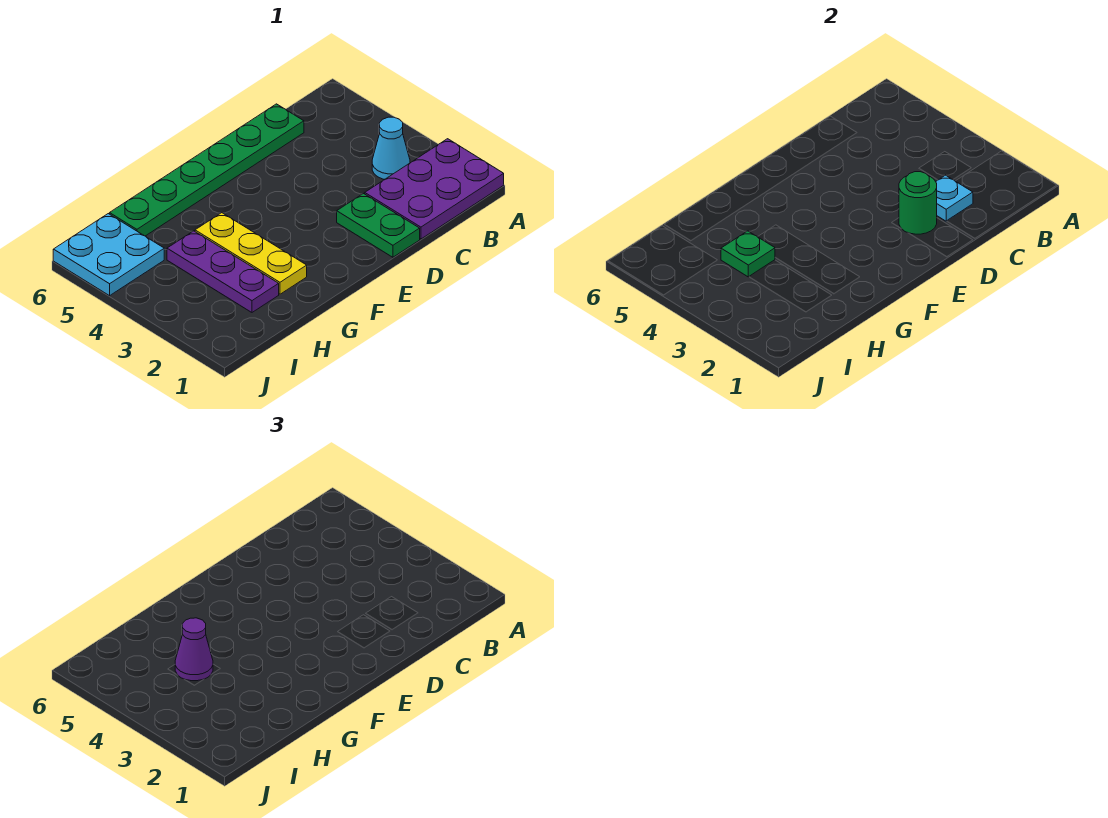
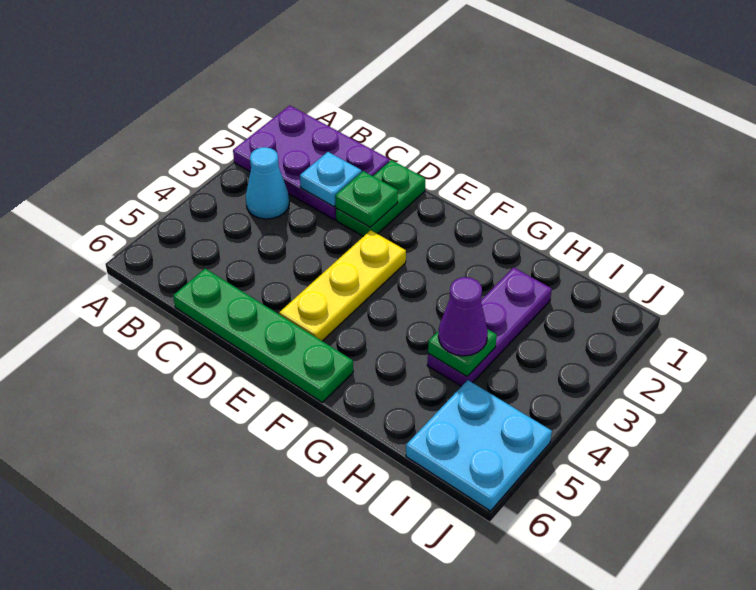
green plate C6:H6 level 1 -> green plate C6:F6 level 1
green round brick D2 level 2 -> green plate D2 level 2
yellow plate G2:G4 level 1 -> yellow plate E3:E5 level 1

